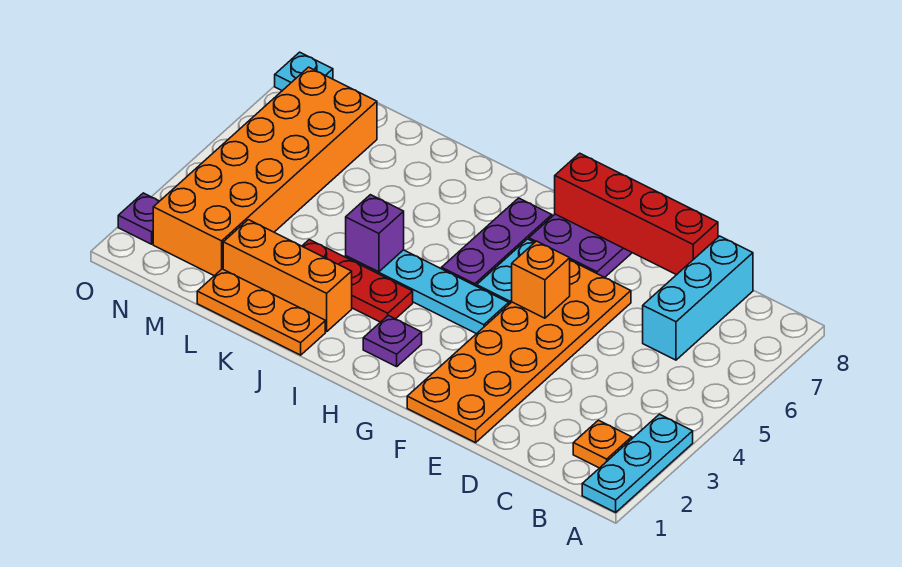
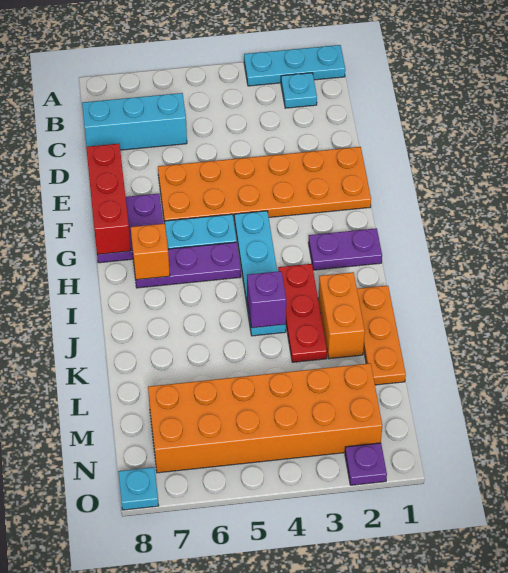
orange plate B2 level 1 -> cyan plate B2 level 1
red brick D8:G8 level 2 -> red brick E8:G8 level 2
orange brick F5 level 2 -> orange brick H7 level 2
purple plate H2 level 1 -> purple plate H1:H2 level 1
orange brick J2:L2 level 1 -> orange brick J2:K2 level 1

